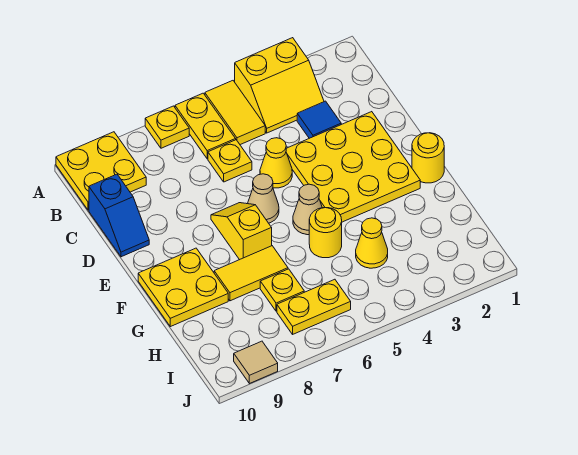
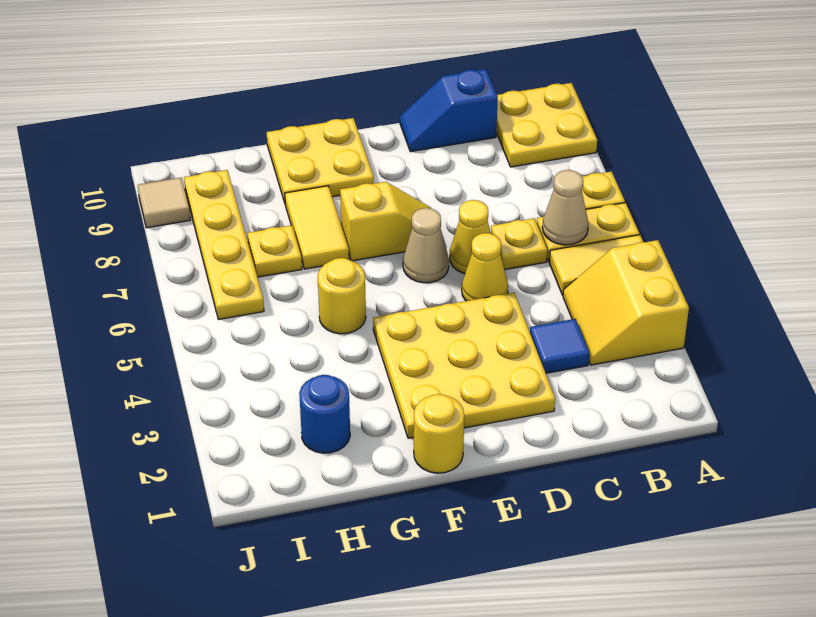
tan cone F5 level 1 -> tan cone B6 level 2
none -> blue round brick H2 level 1
yellow cone H4 level 1 -> yellow cone D6 level 1
yellow plate I6:I7 level 1 -> yellow plate I6:I9 level 1

